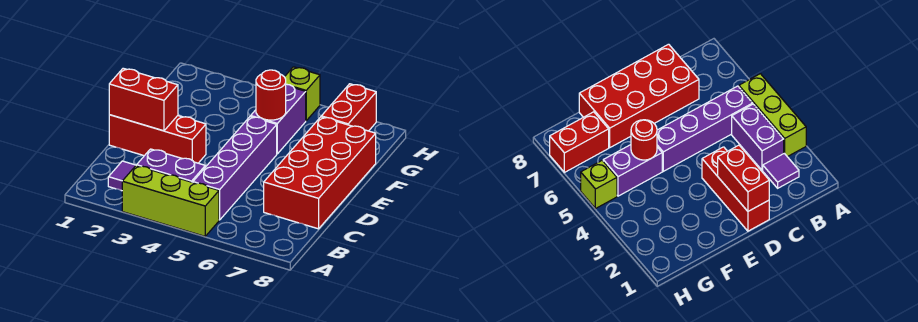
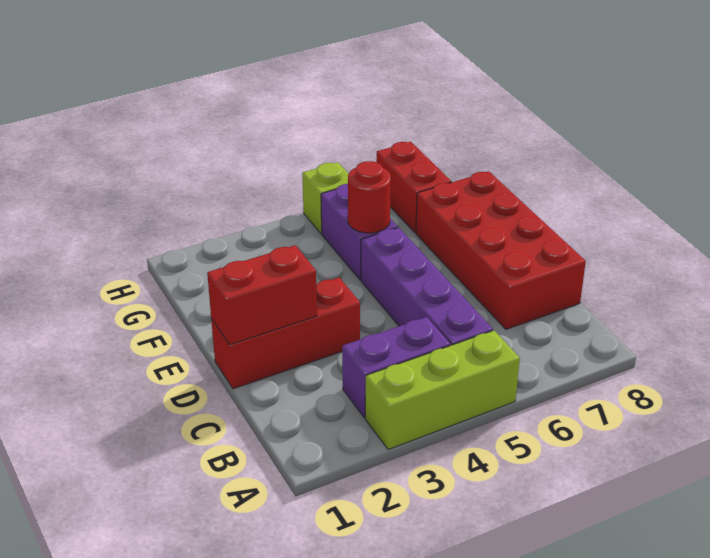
purple tile B2 level 1 -> none

